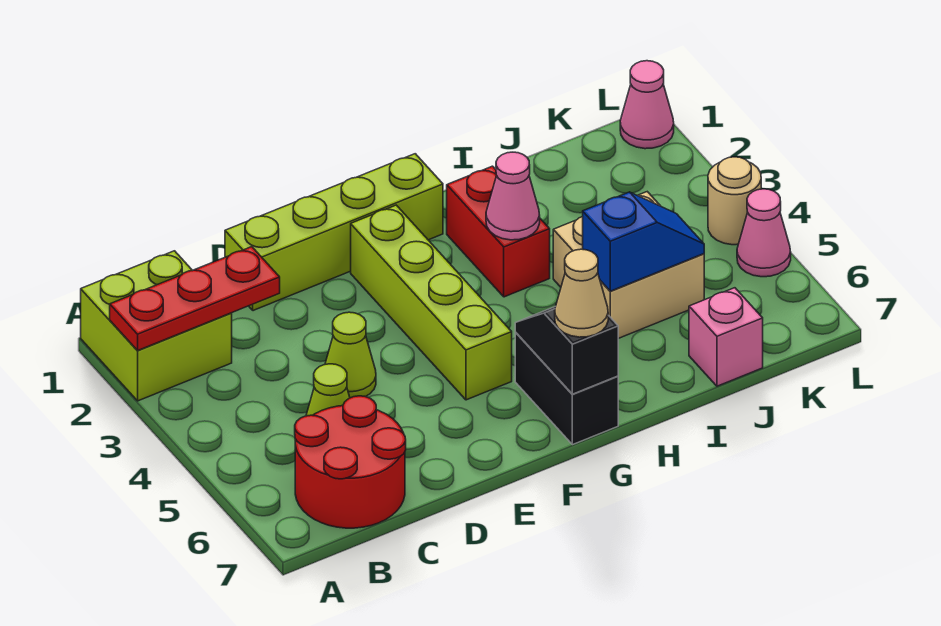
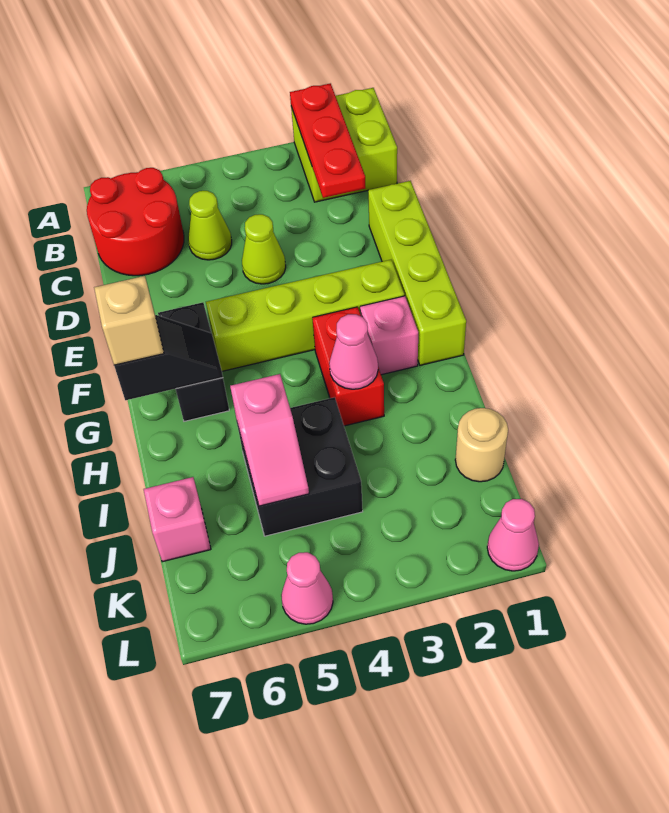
none -> pink brick G2 level 1
black brick G6:G7 level 1 -> black brick F6:G6 level 1
tan cone G7 level 3 -> tan brick G7 level 3
red brick H2:H3 level 1 -> red brick G3:H3 level 1
tan brick I4:J5 level 1 -> black brick I4:J5 level 1
blue slope I5:J5 level 2 top I -> pink slope I5:J5 level 2 top I
tan round brick L4 level 1 -> tan round brick J1 level 1

